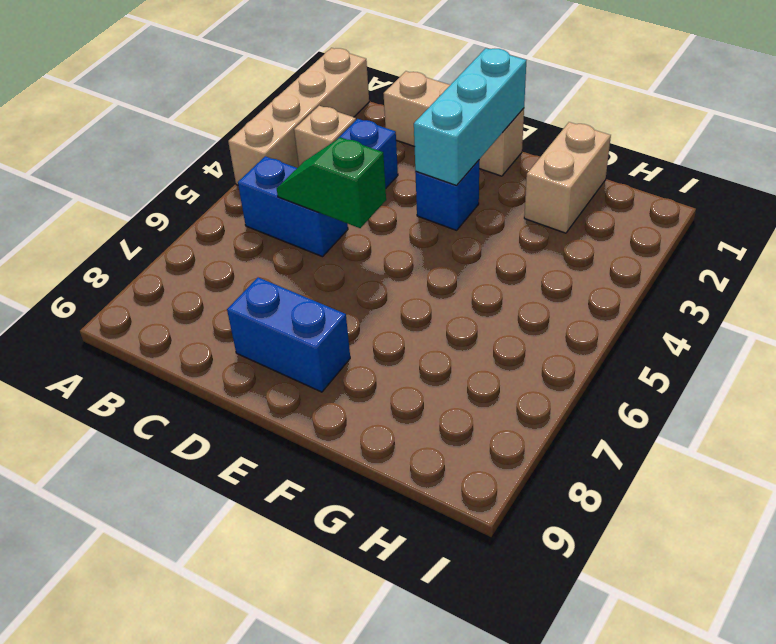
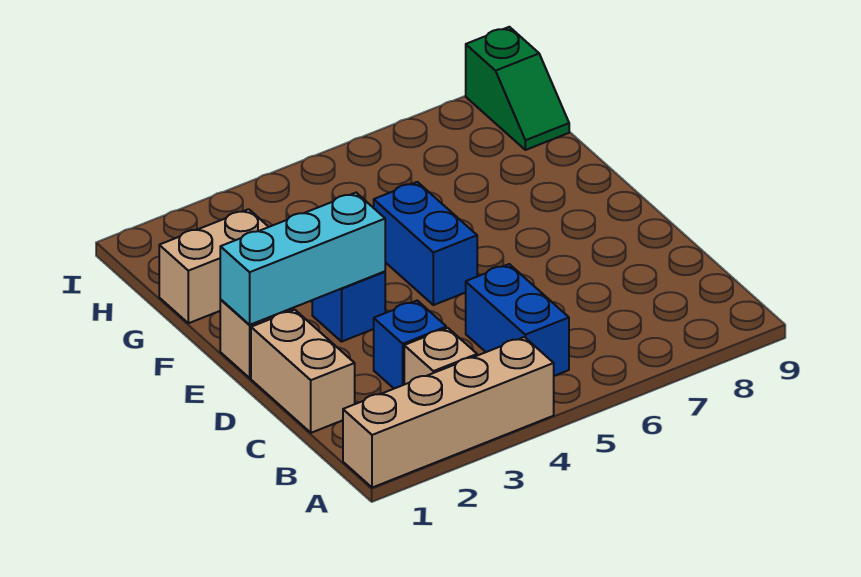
green slope C5:D5 level 2 top D -> green slope H9:I9 level 1 top I
blue brick D8:E8 level 1 -> blue brick E5:F5 level 1

